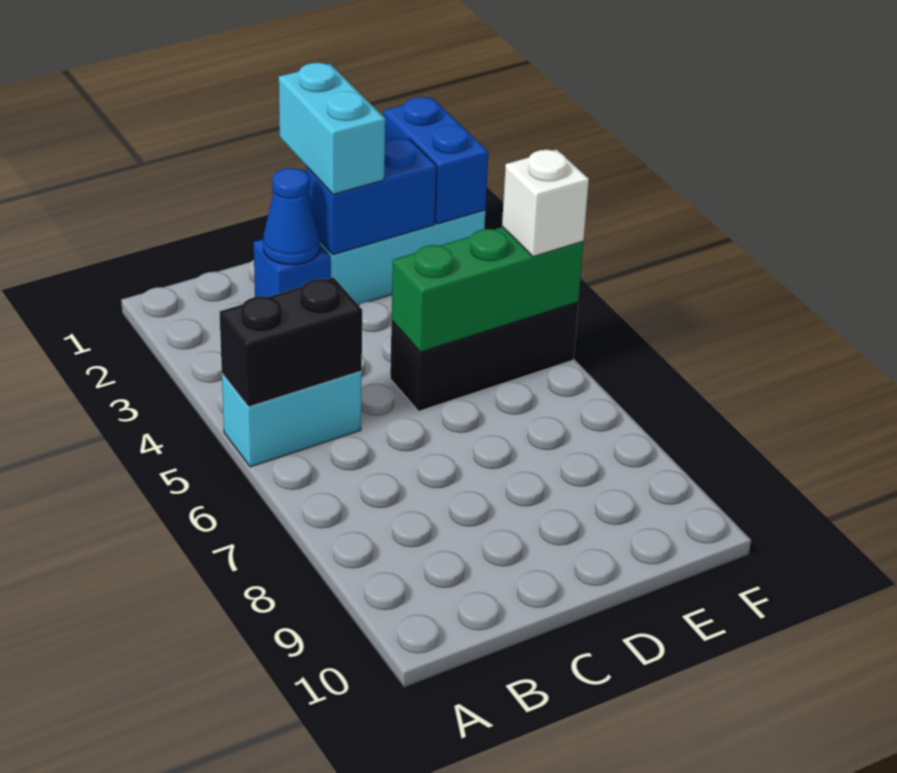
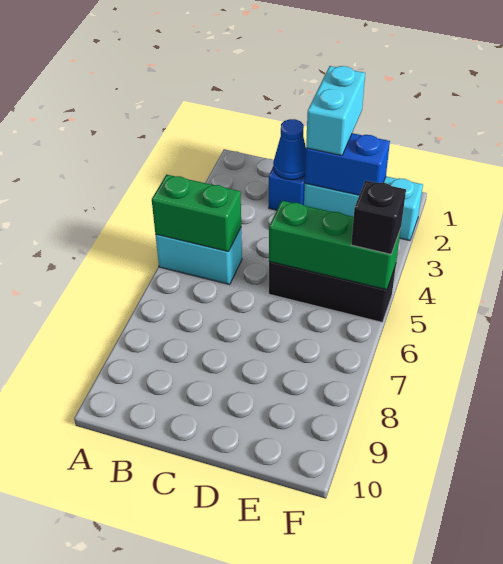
black brick A5:B5 level 2 -> green brick A5:B5 level 2
blue brick F1:F2 level 2 -> none
white brick F5 level 3 -> black brick F5 level 3

